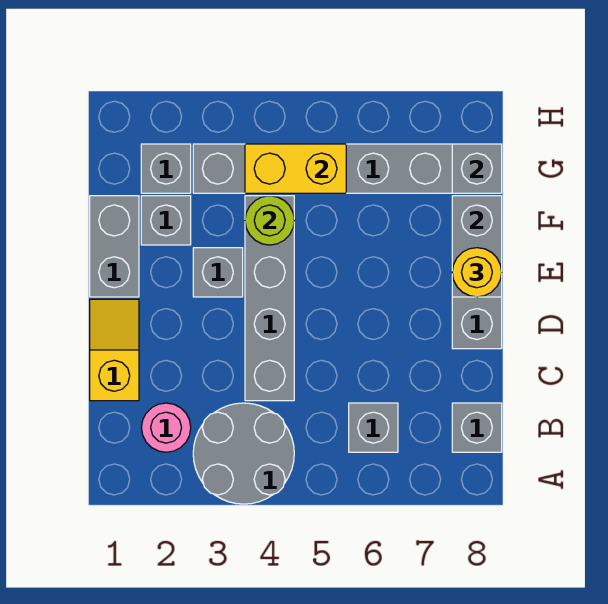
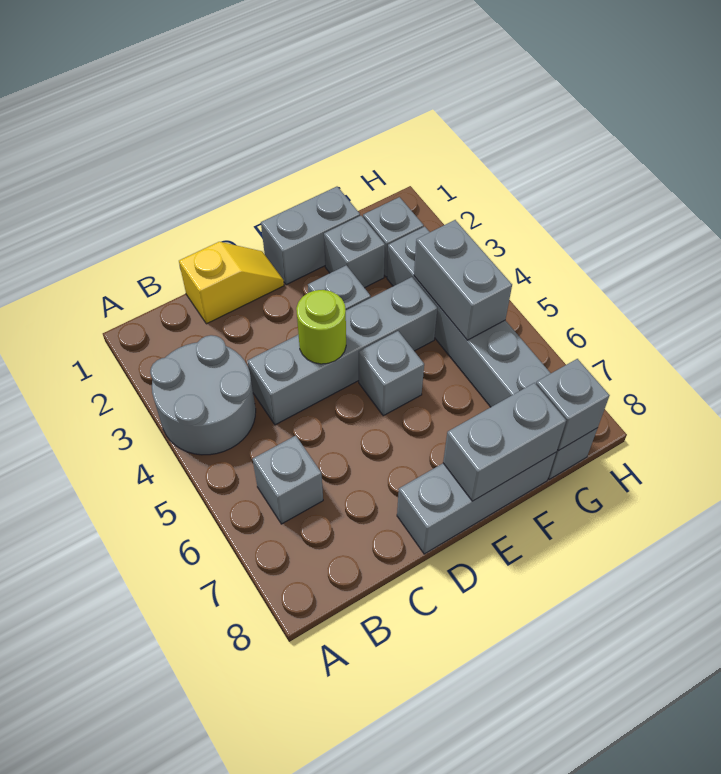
pink round brick B2 level 1 -> none
grey brick B8 level 1 -> grey brick E5 level 1
yellow round brick E8 level 3 -> none
lime round brick F4 level 2 -> lime round brick D4 level 2
yellow brick G4:G5 level 2 -> grey brick G4:G5 level 2

